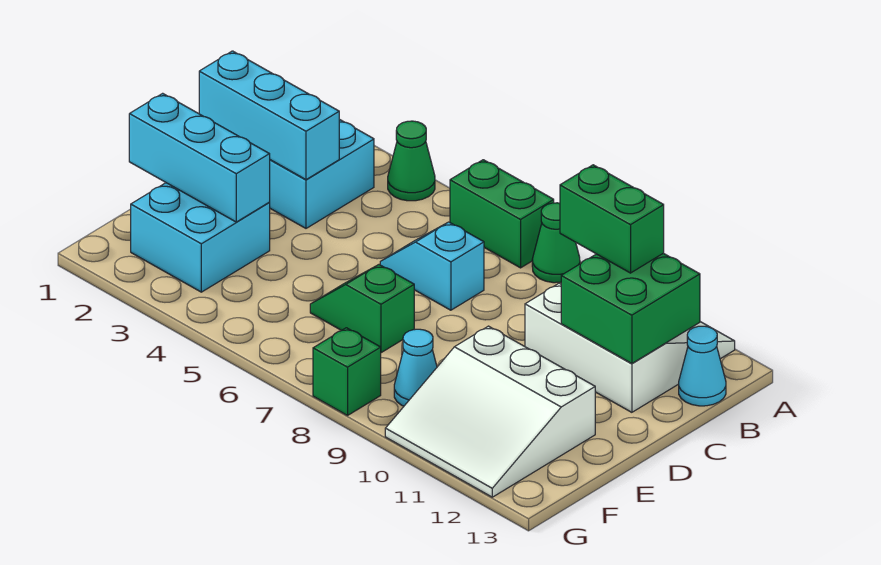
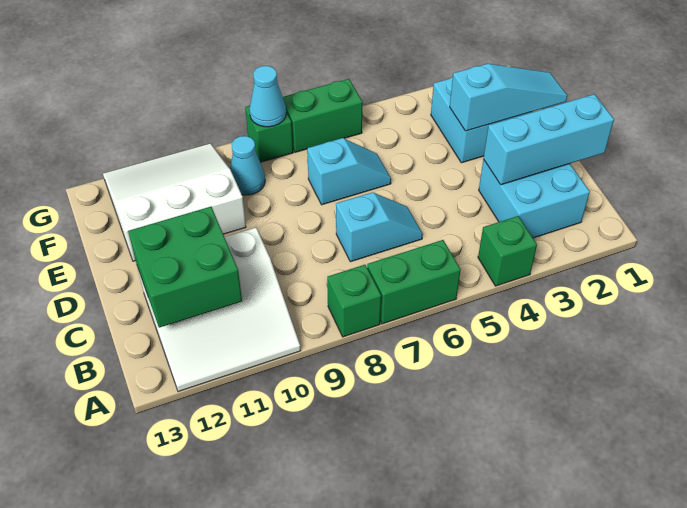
green cone A4 level 1 -> green brick A4 level 1
green cone A8 level 1 -> green brick A8 level 1
green brick B10:B11 level 3 -> green brick G6:G7 level 1
cyan cone B13 level 1 -> cyan cone G8 level 2
cyan brick E1:E3 level 2 -> cyan slope E1:E3 level 2 top 3
green slope E6:E7 level 1 top 7 -> cyan slope E6:E7 level 1 top 7

